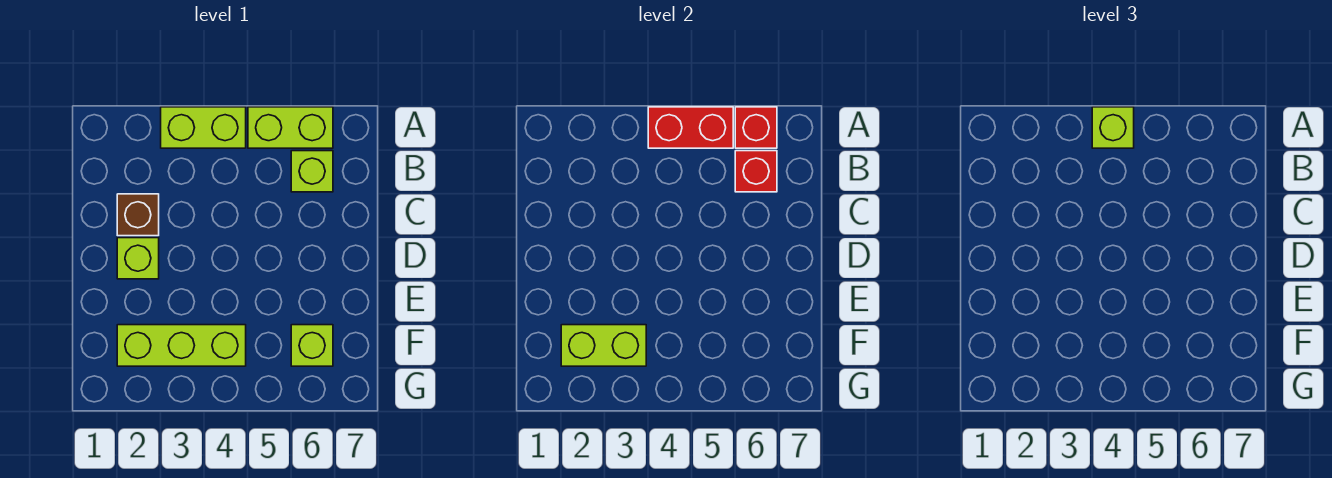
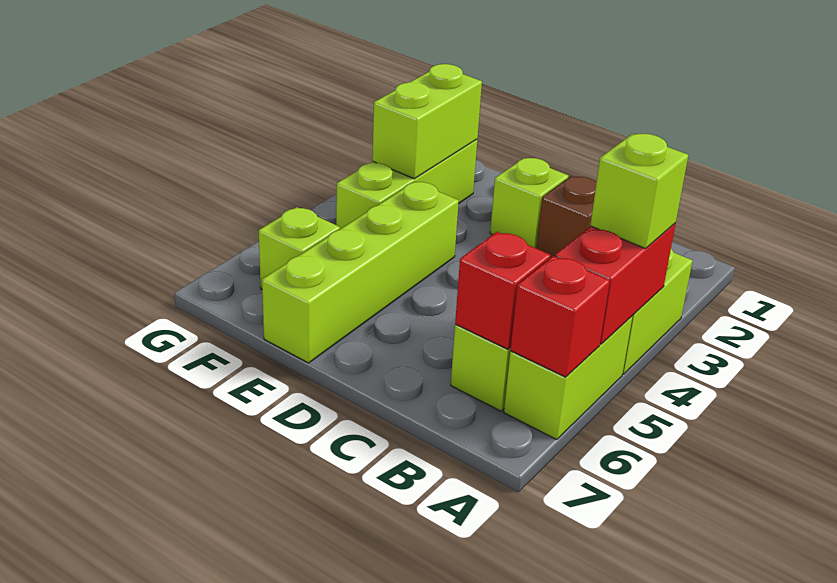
none -> lime brick E4:E7 level 1

